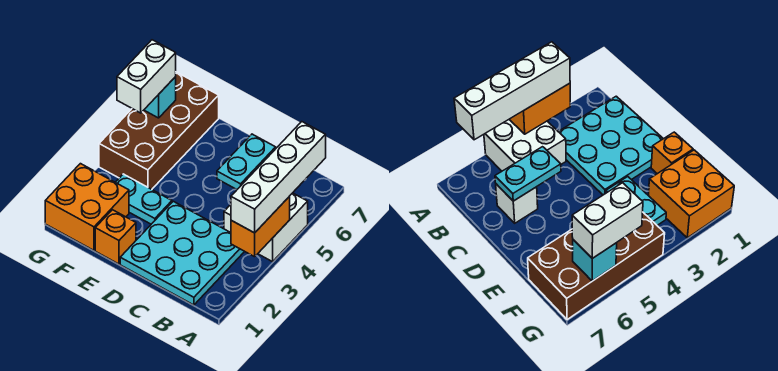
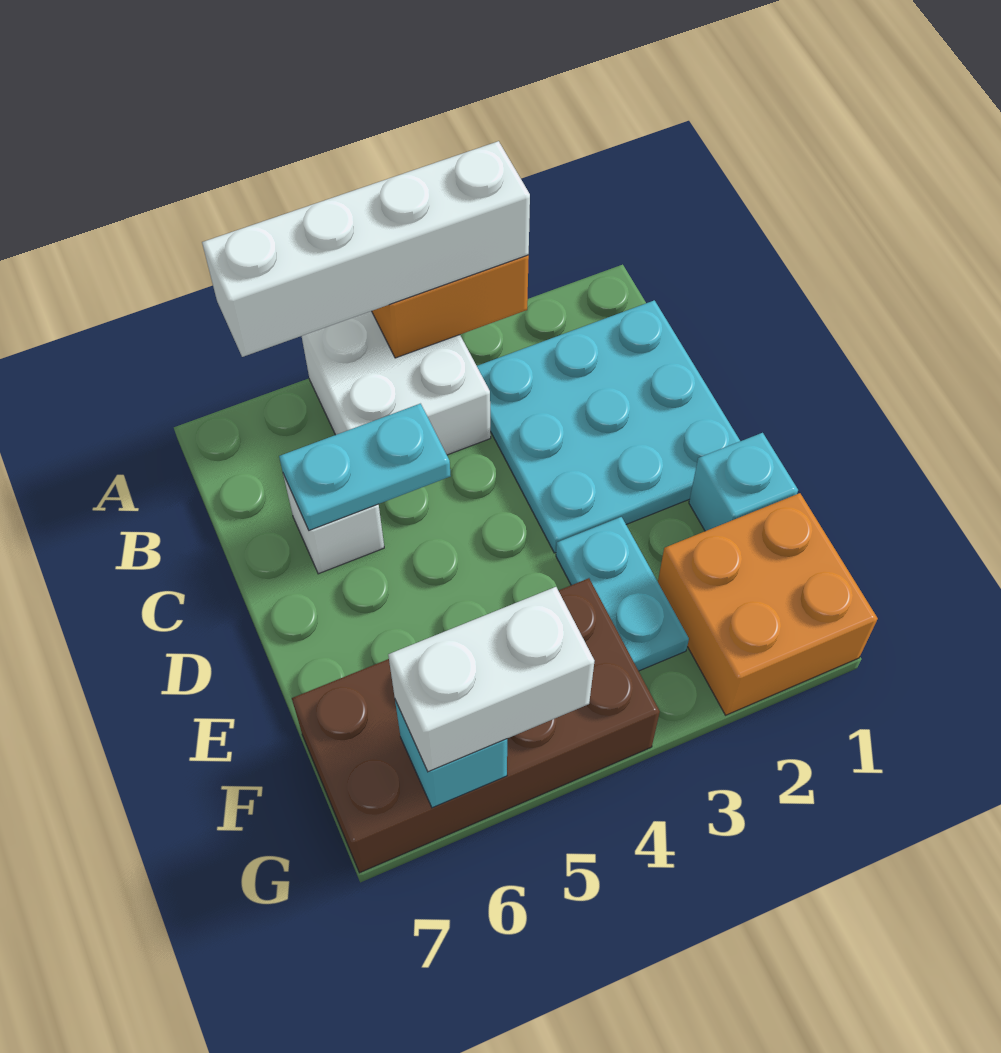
orange brick E1 level 1 -> cyan brick E1 level 1

